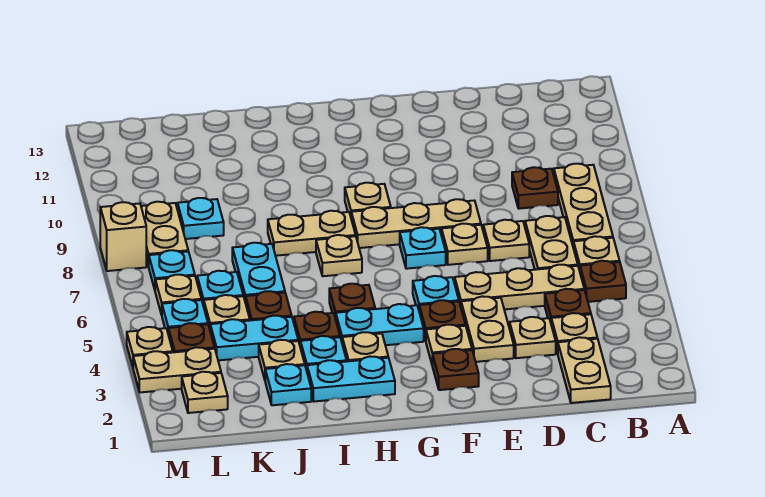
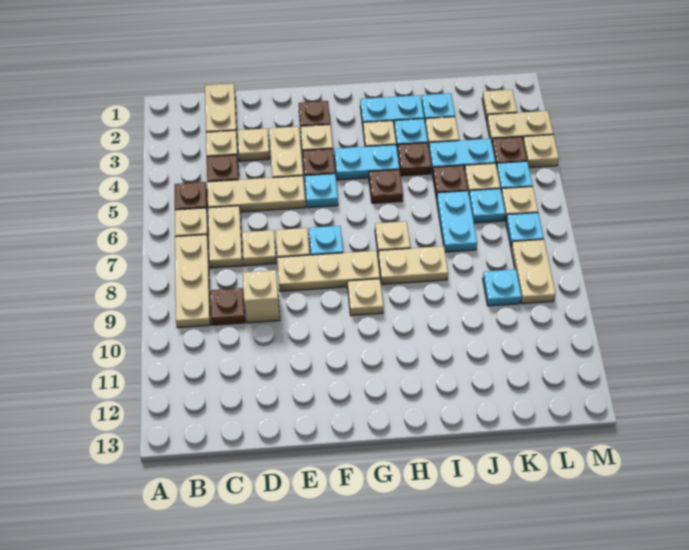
tan brick M8 level 1 -> tan brick D9 level 1

